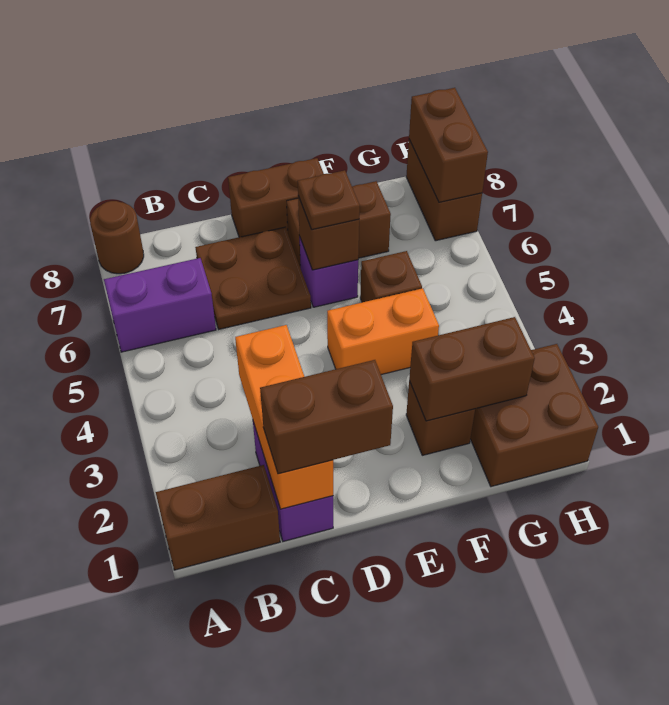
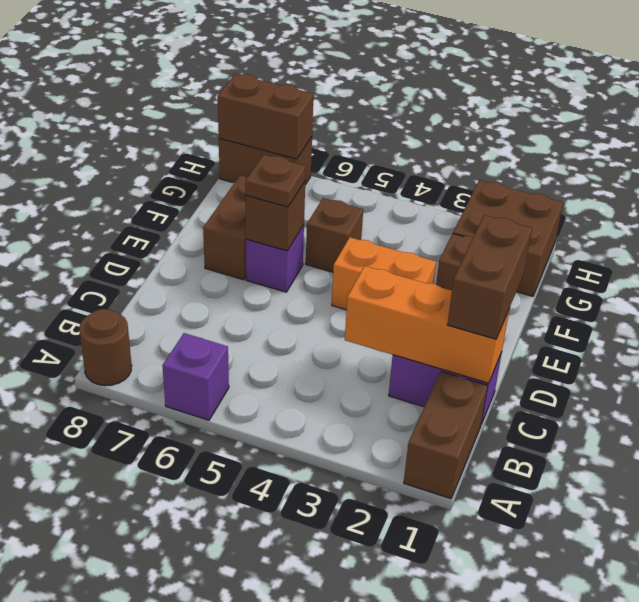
purple brick A6:B6 level 1 -> purple brick A6 level 1
brown plate C6:D7 level 1 -> none
brown brick D8:E8 level 1 -> none
orange brick E4:F4 level 1 -> orange brick E3:E4 level 1
brown brick F2:G2 level 2 -> none

